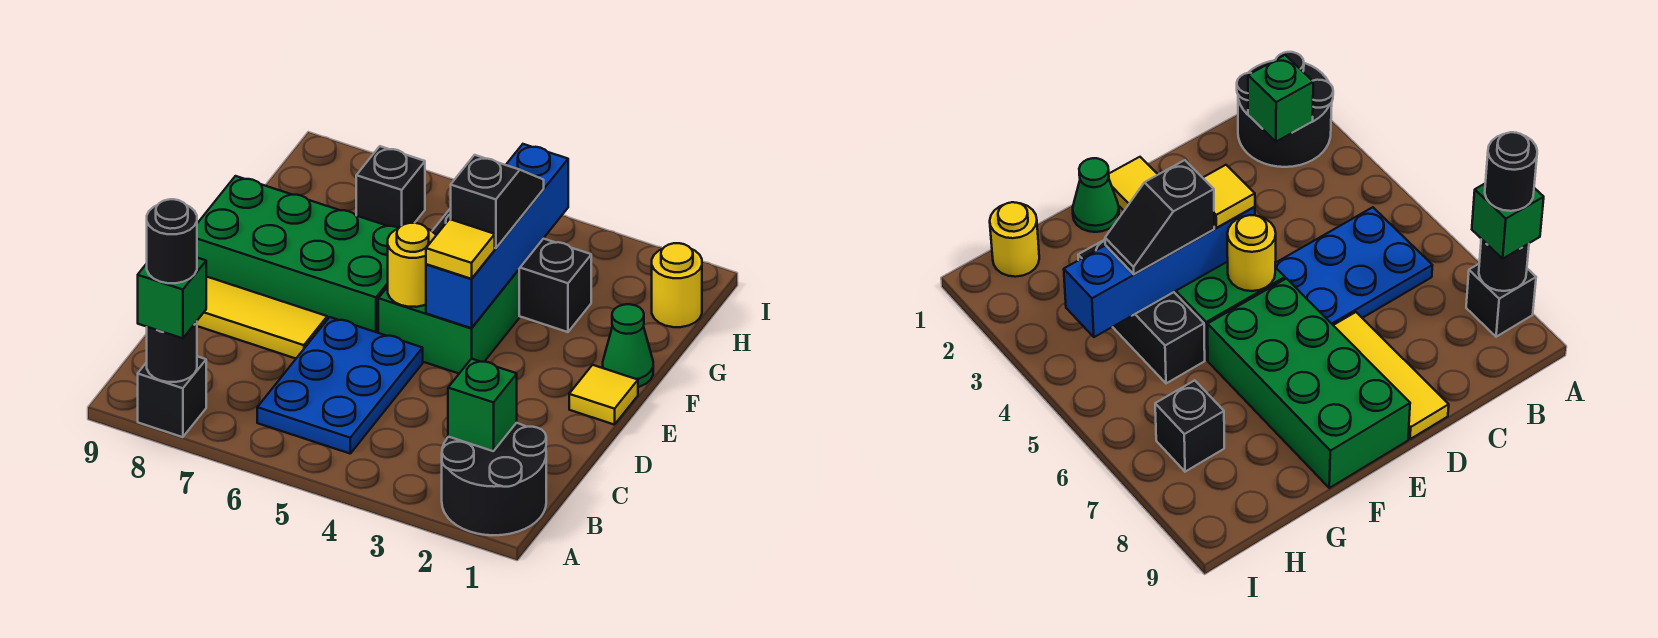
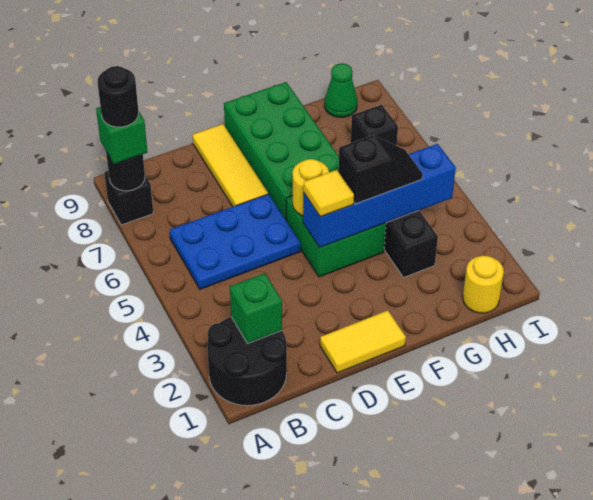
yellow tile E1 level 1 -> yellow tile D1:E1 level 1
green cone F1 level 1 -> green cone H9 level 1

